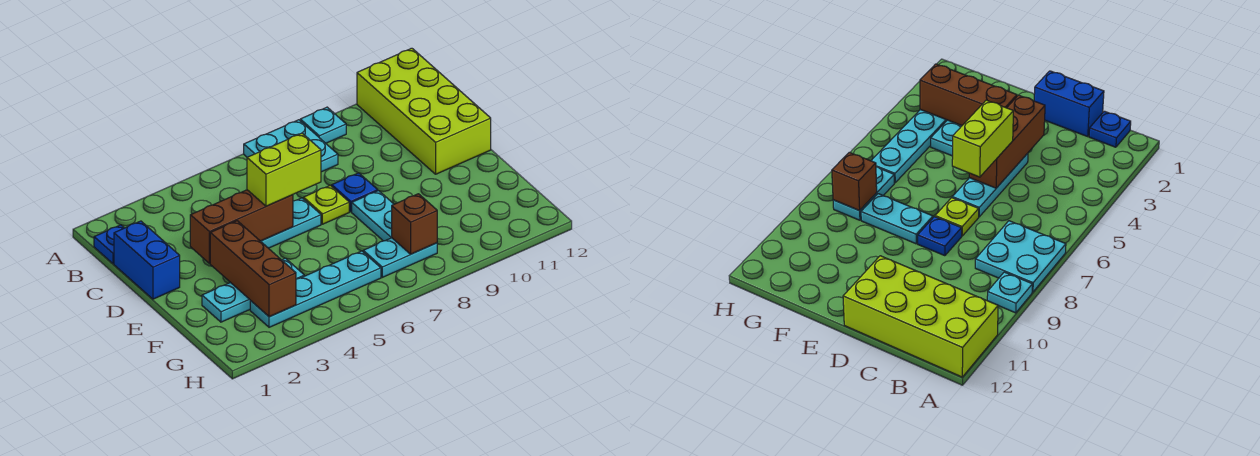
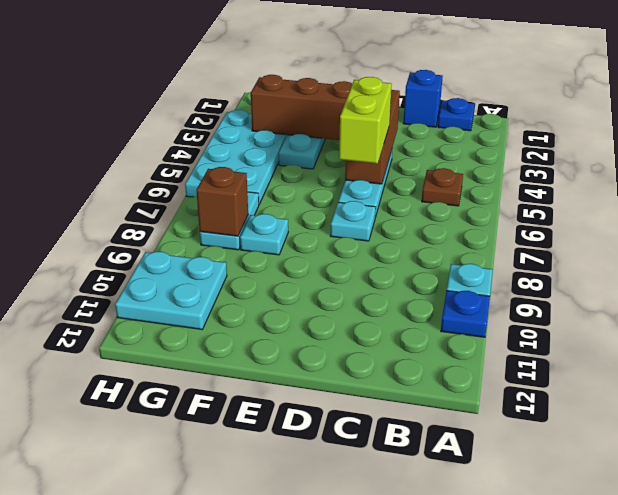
cyan plate A7:B8 level 1 -> cyan plate G10:H11 level 1
lime brick A11:D12 level 1 -> none
none -> brown plate B5 level 1
blue brick C1:D1 level 1 -> blue brick C1 level 1
lime plate D7 level 1 -> cyan plate D7 level 1
blue plate D8 level 1 -> blue plate A10 level 1
cyan plate E8:F8 level 1 -> cyan plate F8 level 1
cyan plate G3:G6 level 1 -> cyan plate G3:H6 level 1

